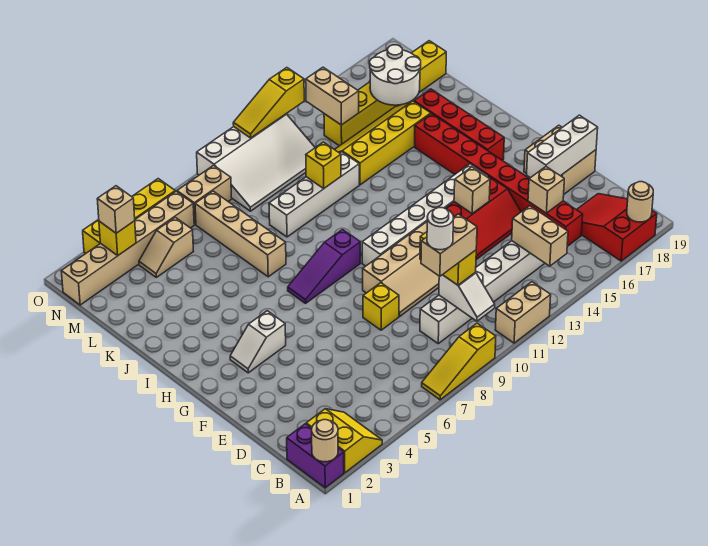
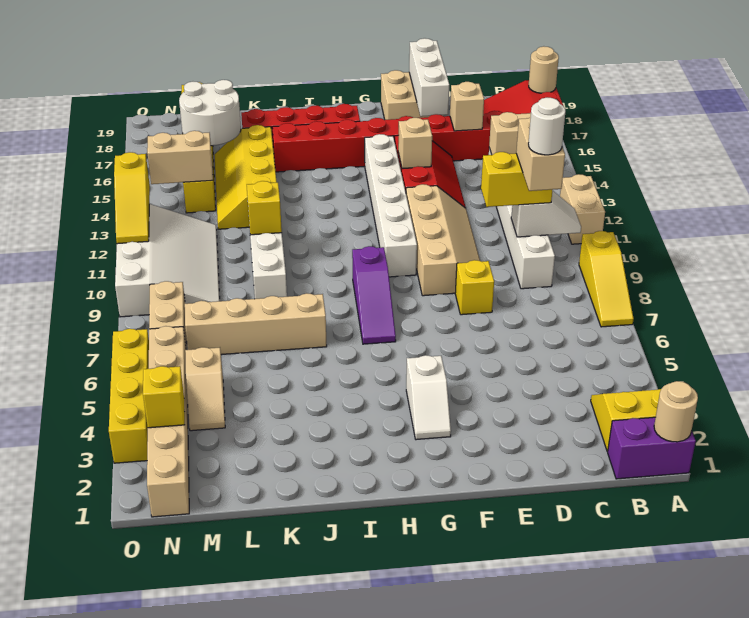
tan brick N3 level 3 -> none

